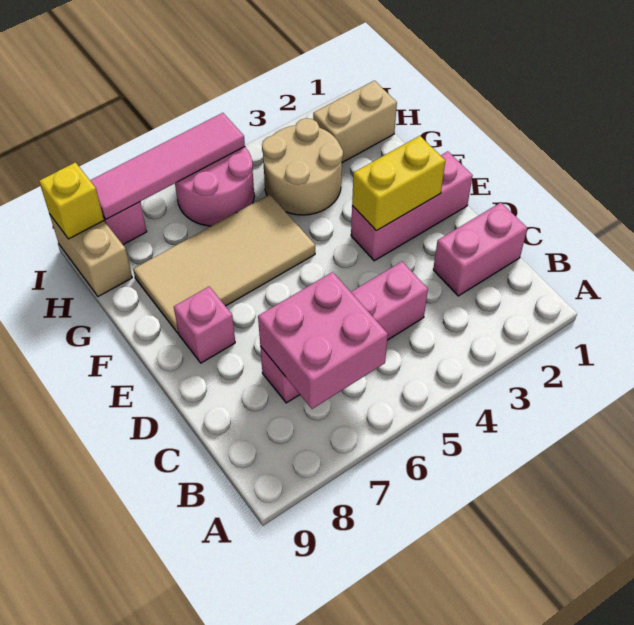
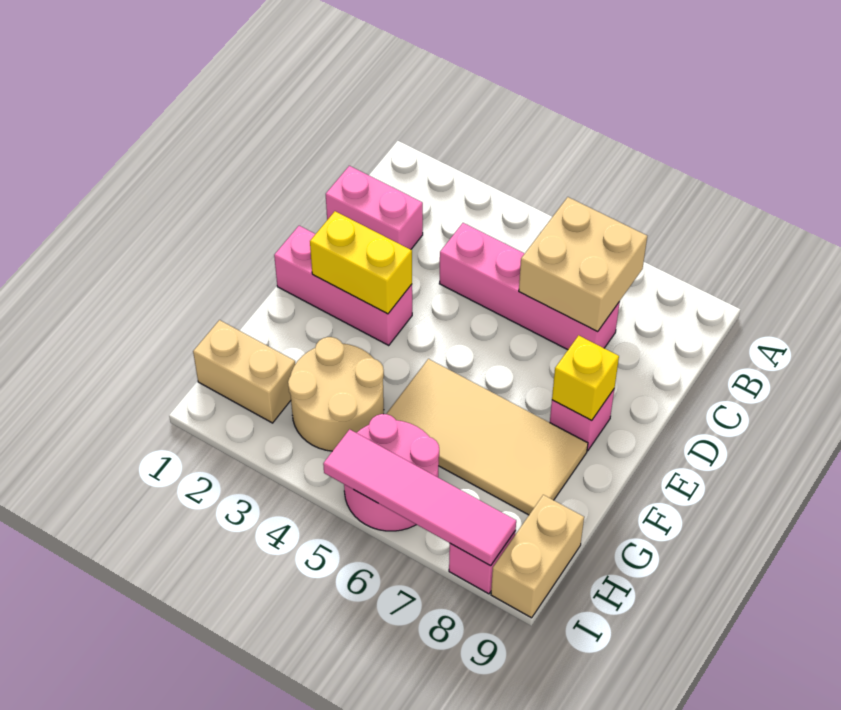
pink brick B6:C7 level 2 -> tan brick B6:C7 level 2
yellow brick I9 level 2 -> yellow brick E8 level 2

